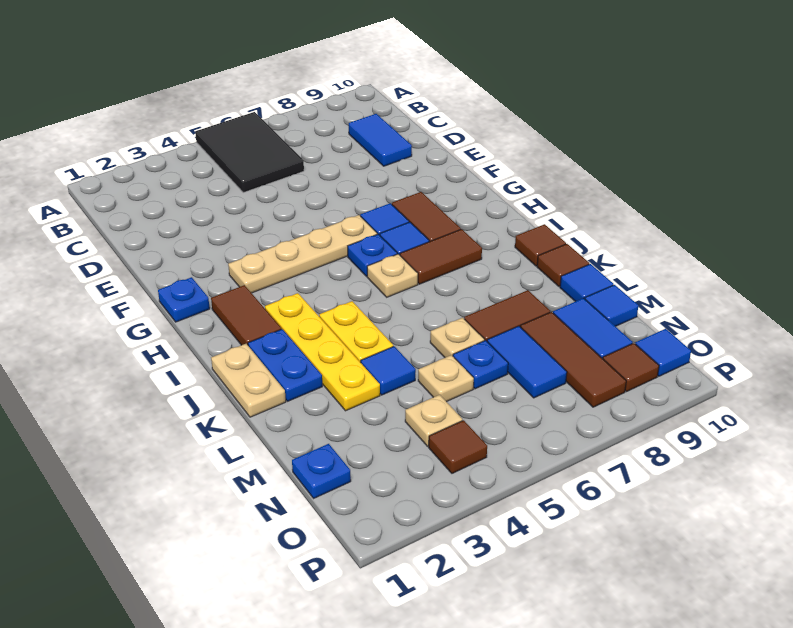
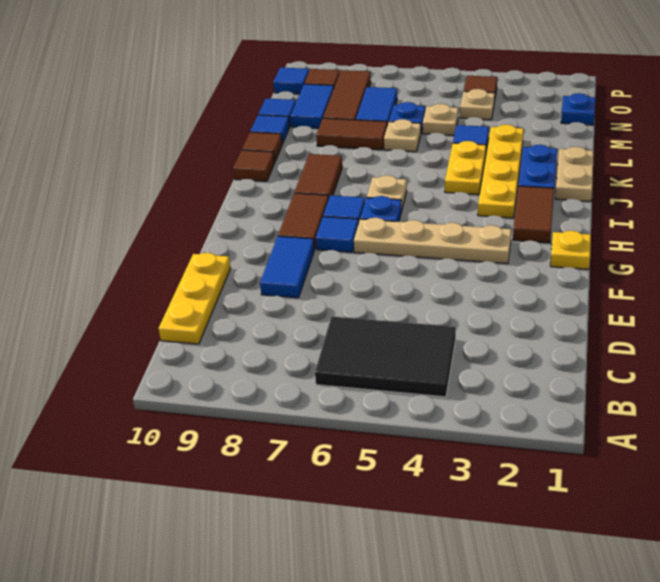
black tile A5:C6 level 1 -> black tile B4:C6 level 1
blue tile C9:D9 level 1 -> blue tile E8:F8 level 1
none -> yellow plate C10:E10 level 1
blue plate G1 level 1 -> yellow plate G1 level 1
brown tile I7:I8 level 1 -> brown tile I8:J8 level 1

